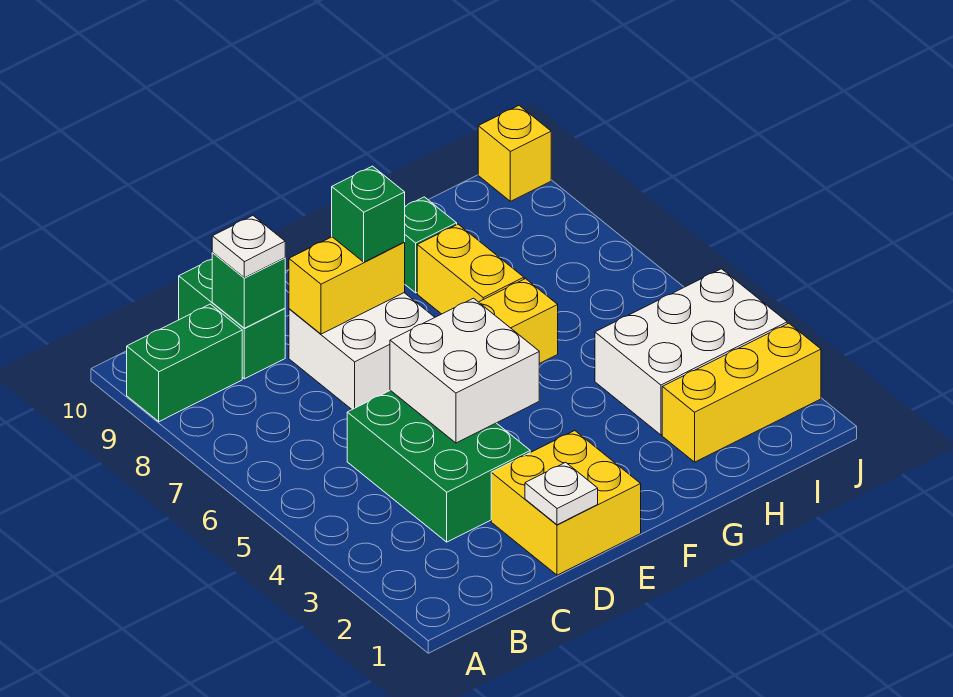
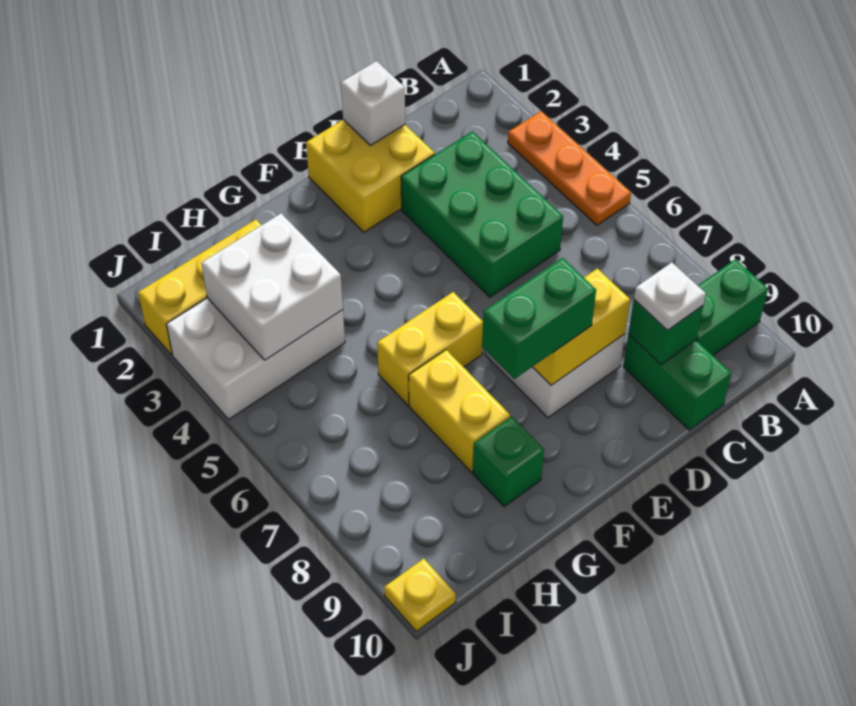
none -> orange plate A3:A5 level 1
white plate D1 level 2 -> white brick D1 level 2
white brick D4:E5 level 2 -> white brick H3:I4 level 2
green brick E8 level 3 -> green brick E8:F8 level 3
yellow brick J10 level 1 -> yellow plate J10 level 1

